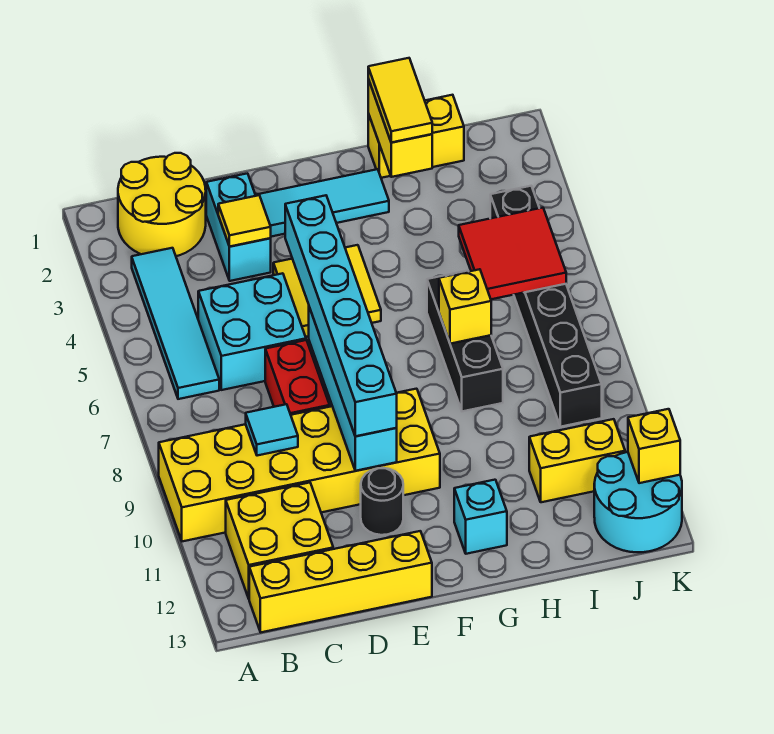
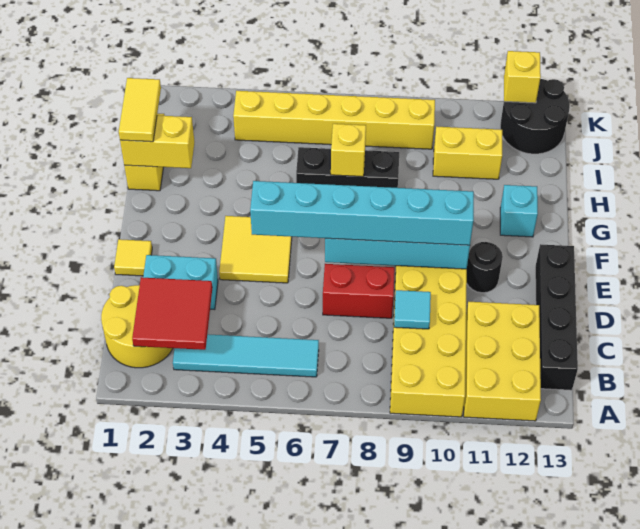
yellow brick B11:C12 level 1 -> yellow brick A11:C12 level 1
yellow brick B13:E13 level 1 -> black brick B13:E13 level 1
cyan brick C5:D6 level 1 -> none
yellow tile D3 level 2 -> yellow tile E1 level 1
cyan tile E2:G2 level 1 -> none
yellow tile H1:H2 level 3 -> yellow tile H1:I1 level 3
red tile I5:J6 level 2 -> red tile B2:C3 level 2
yellow brick I11:J11 level 1 -> yellow brick I10:I11 level 1
black brick J4:J9 level 1 -> yellow brick J4:J9 level 1
cyan round brick J12:K13 level 1 -> black round brick J12:K13 level 1

